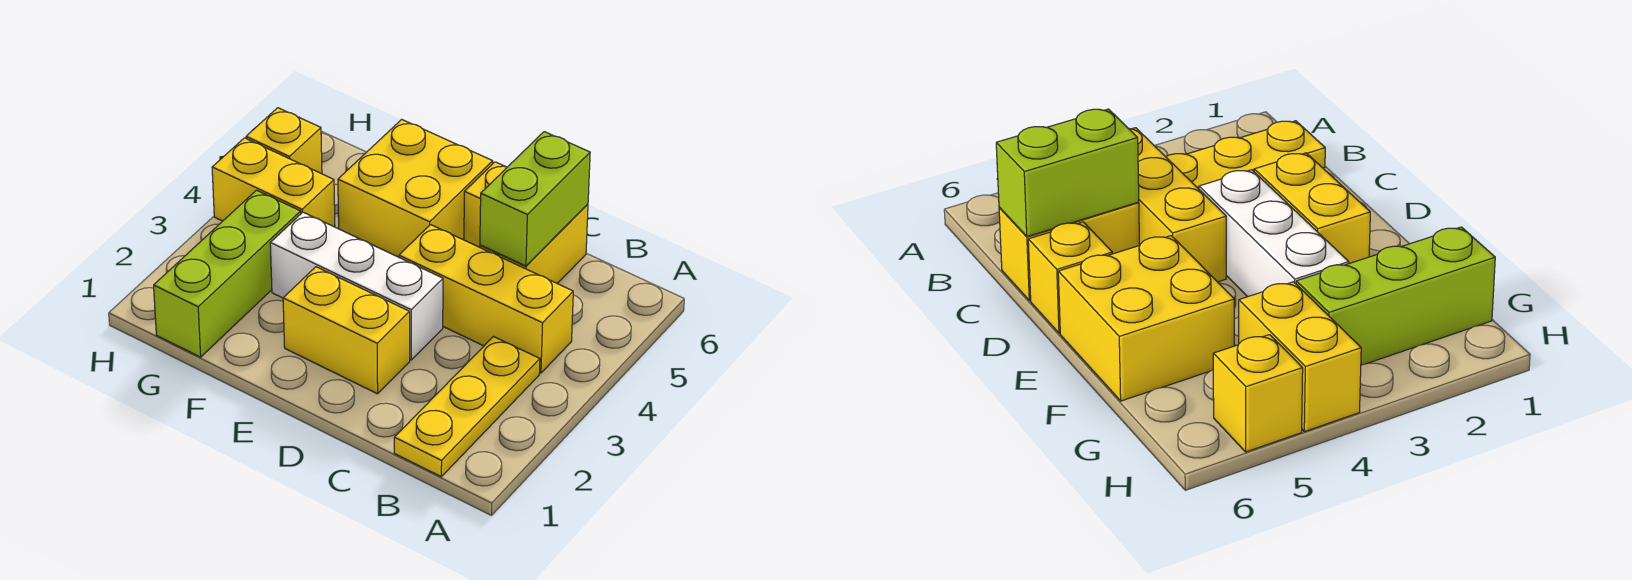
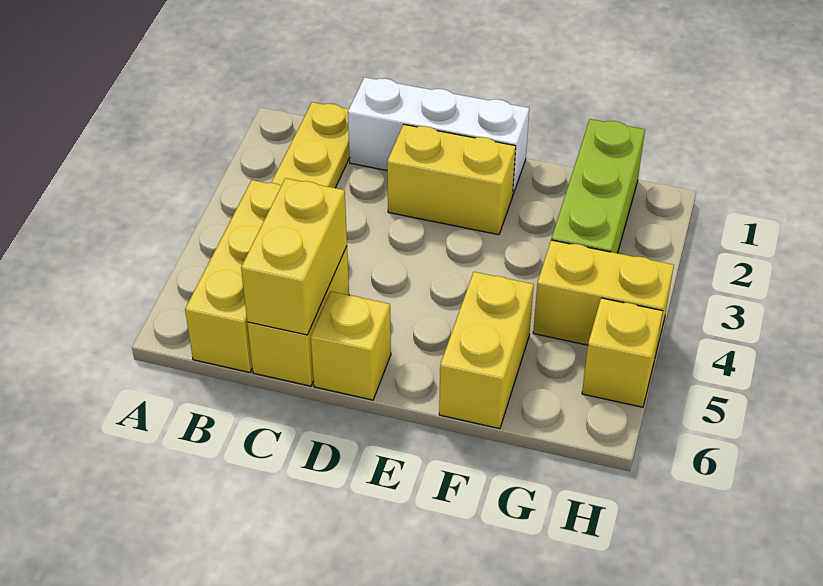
yellow brick B4:D4 level 1 -> yellow brick B4:B6 level 1
lime brick C5:C6 level 2 -> yellow brick C5:C6 level 2
white brick D3:F3 level 1 -> white brick C1:E1 level 1
yellow brick E5:F6 level 1 -> yellow brick F5:F6 level 1

